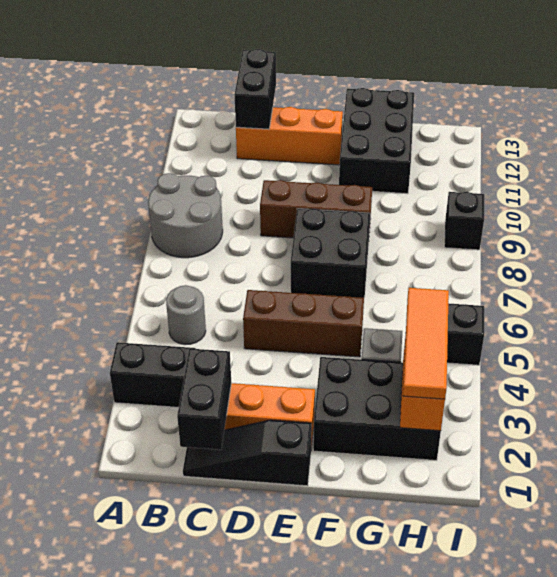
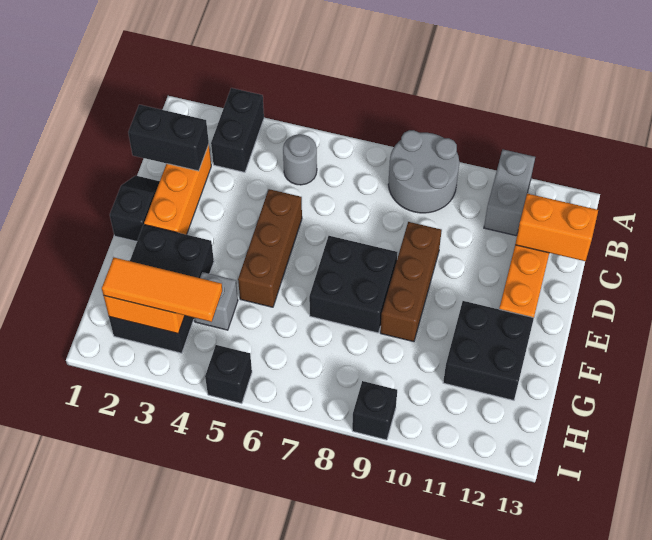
none -> grey brick A11:B11 level 1
black slope C1:E1 level 1 top E -> black slope D1:E1 level 1 top E
black brick C12:C13 level 2 -> orange brick C12:C13 level 2
black brick F11:G13 level 1 -> black brick F11:G12 level 1

